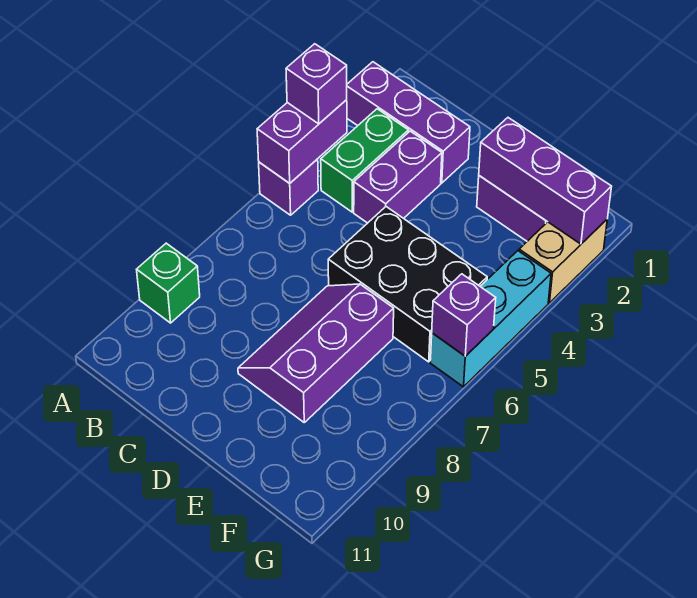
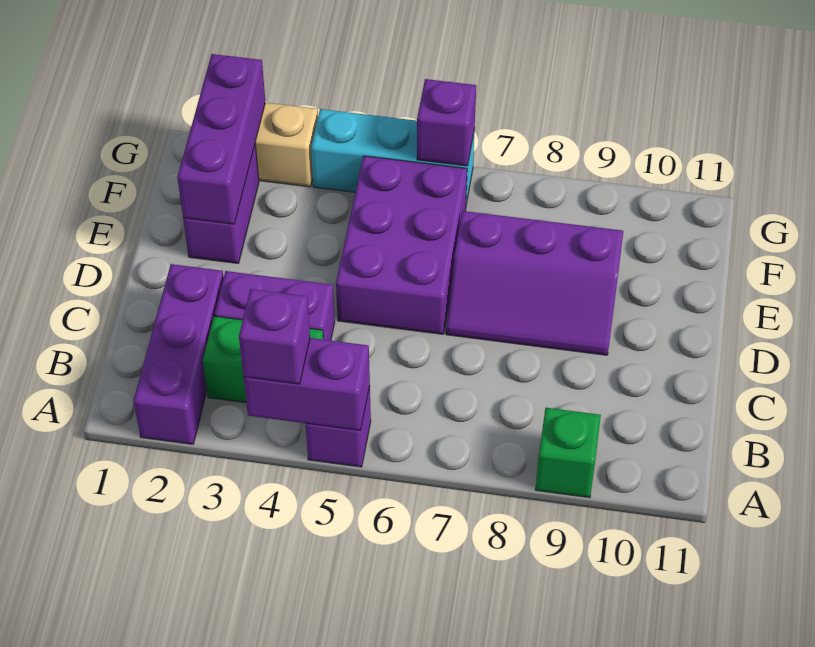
black brick D5:F6 level 1 -> purple brick D5:F6 level 1

